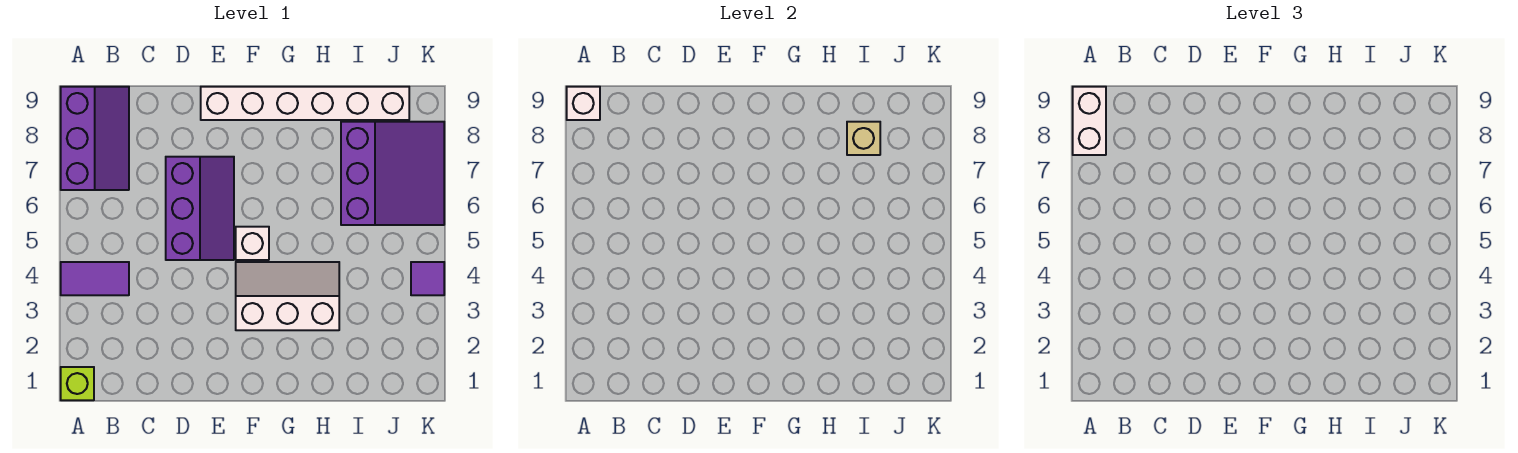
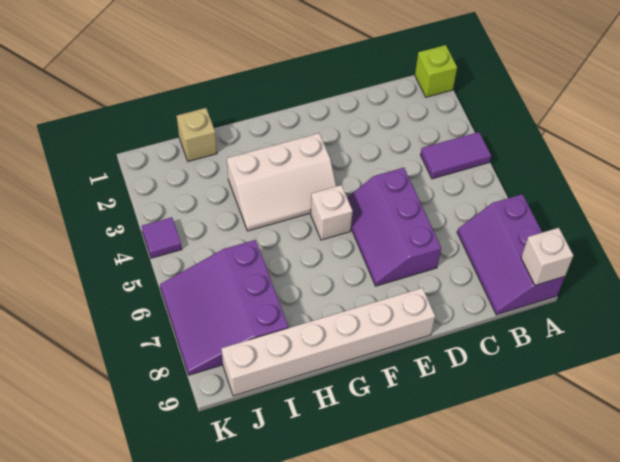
white brick A8:A9 level 3 -> none
tan brick I8 level 2 -> tan brick I1 level 1

